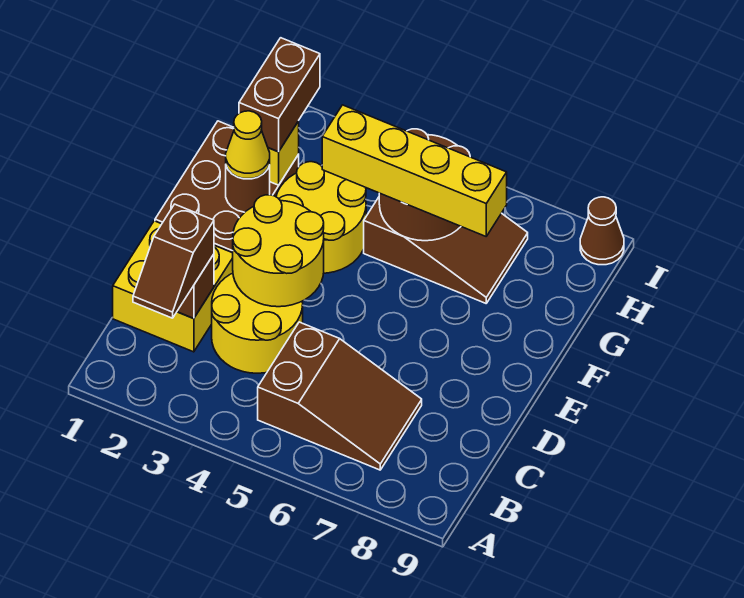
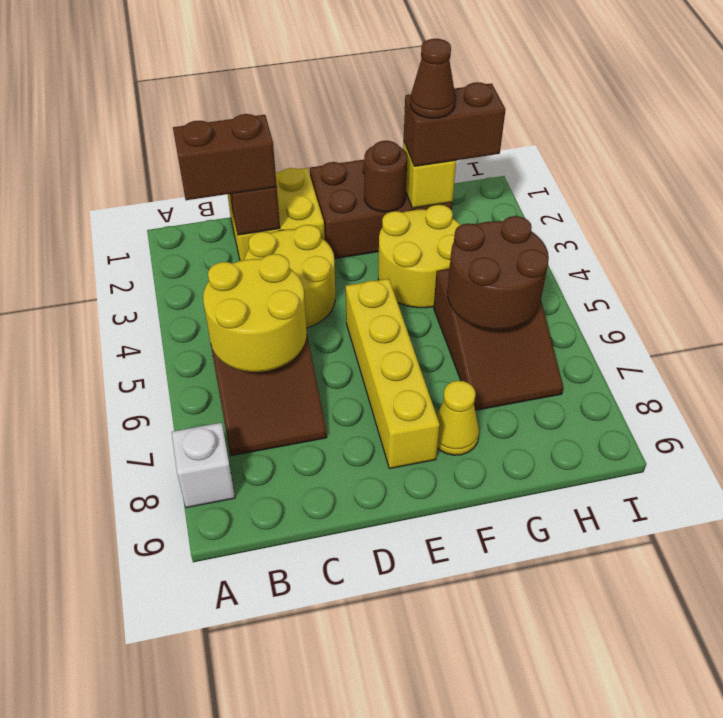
none -> white brick A8 level 1
brown slope B2:C2 level 3 top C -> brown brick B2:C2 level 3
yellow round brick D3:E4 level 2 -> yellow round brick B5:C6 level 2
yellow cone F2 level 3 -> yellow cone F8 level 1
yellow brick G4:G7 level 3 -> yellow brick E5:E8 level 1
brown cone I9 level 1 -> brown cone G2 level 4

